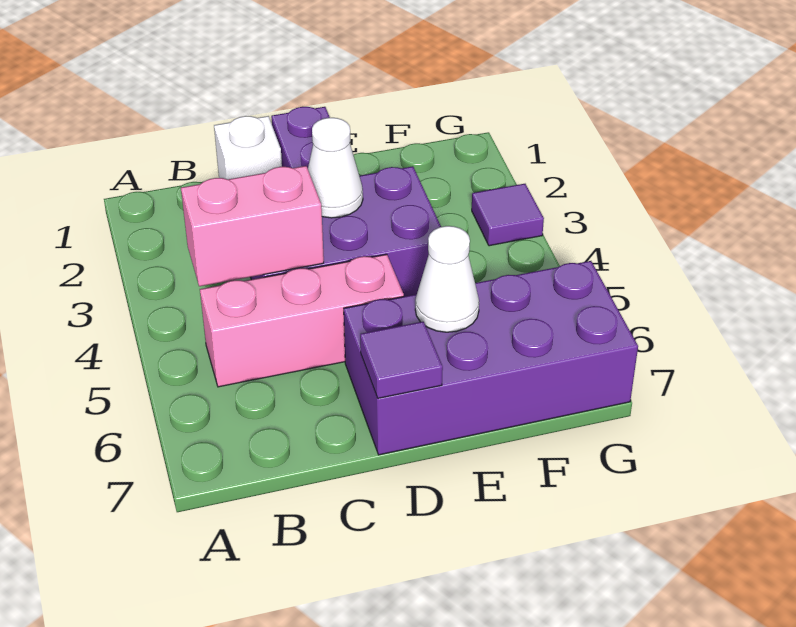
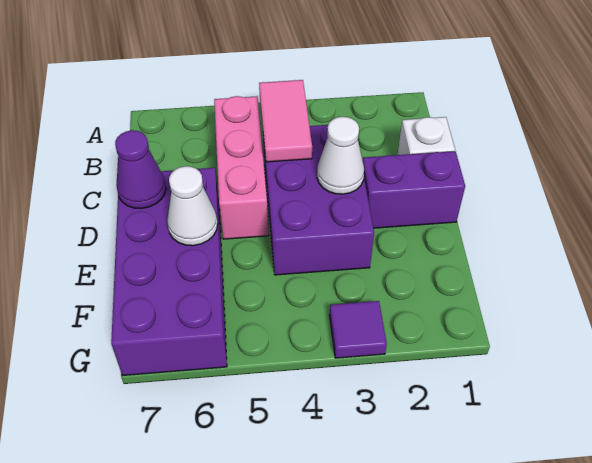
pink brick B4:C4 level 2 -> pink tile B4:C4 level 2
purple tile D7 level 2 -> purple cone D7 level 2

